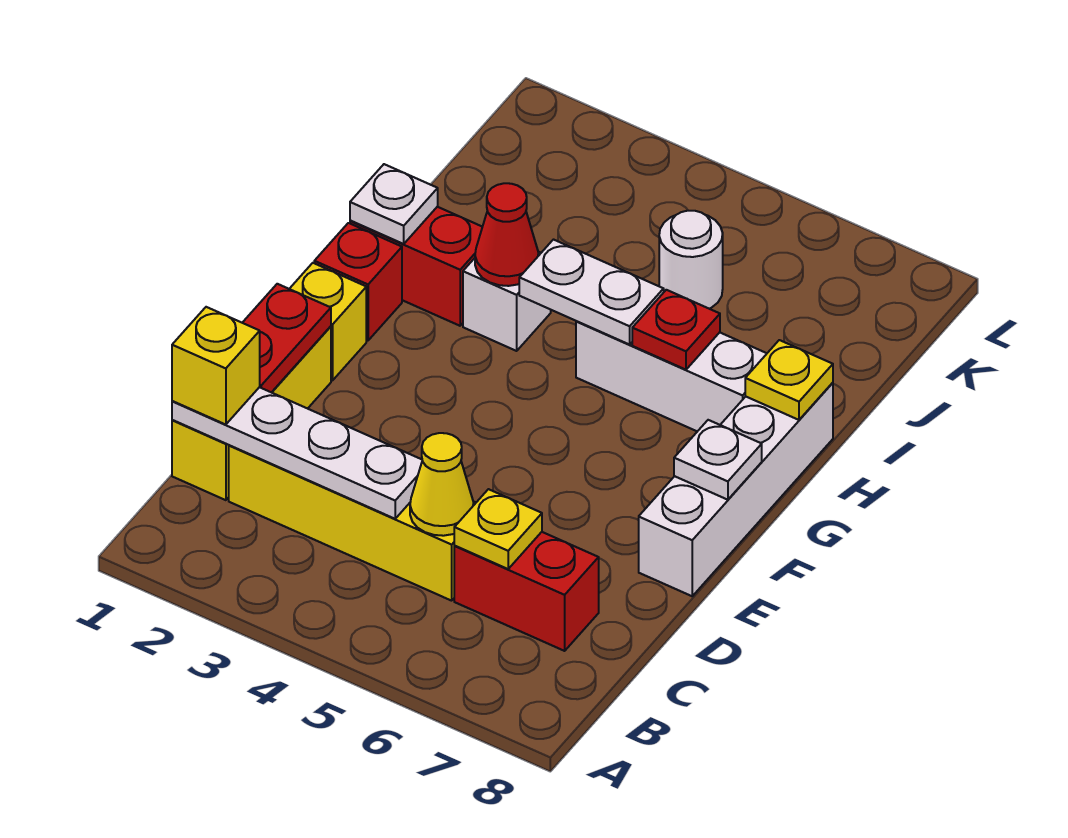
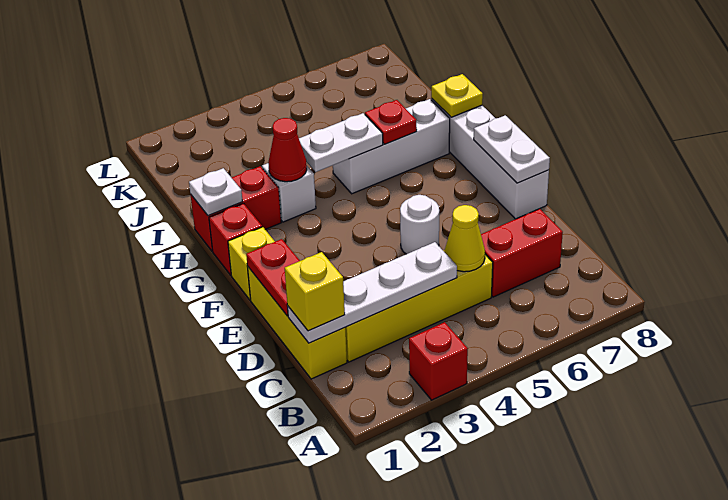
none -> red brick A3 level 1
yellow plate C6 level 2 -> none
white plate F8 level 2 -> white plate E8:F8 level 2
white round brick J5 level 1 -> white round brick E5 level 1

